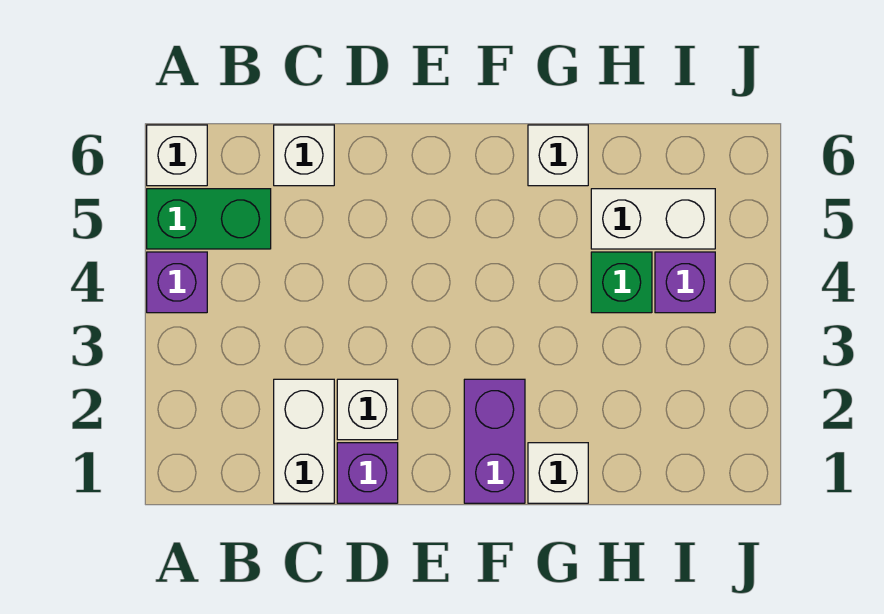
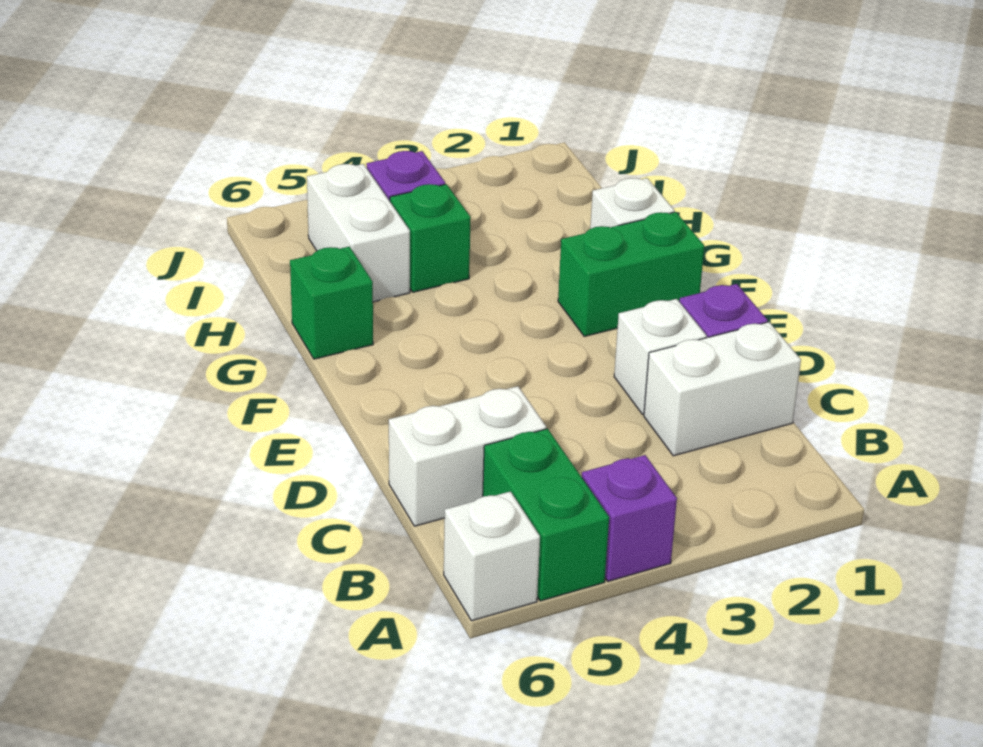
white brick C6 level 1 -> white brick C5:C6 level 1
purple brick F1:F2 level 1 -> green brick F1:F2 level 1
white brick G6 level 1 -> green brick G6 level 1

